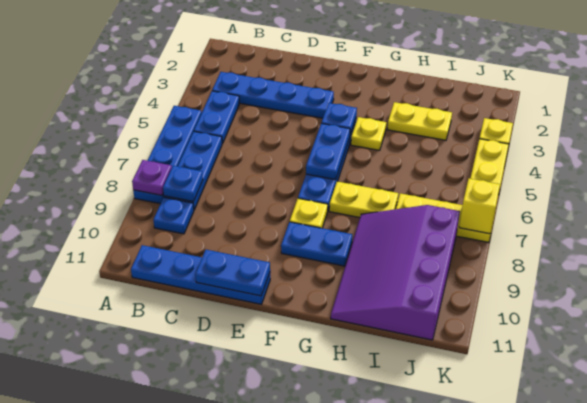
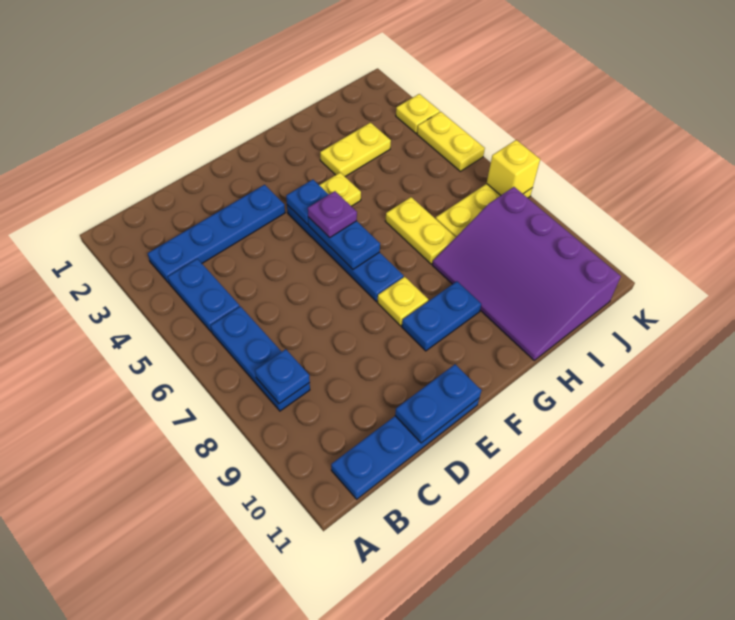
blue plate A5:A8 level 1 -> none
purple plate A8 level 2 -> purple plate F5 level 3
blue plate B9 level 1 -> none
yellow plate G7:H7 level 1 -> yellow plate H6:H7 level 1

